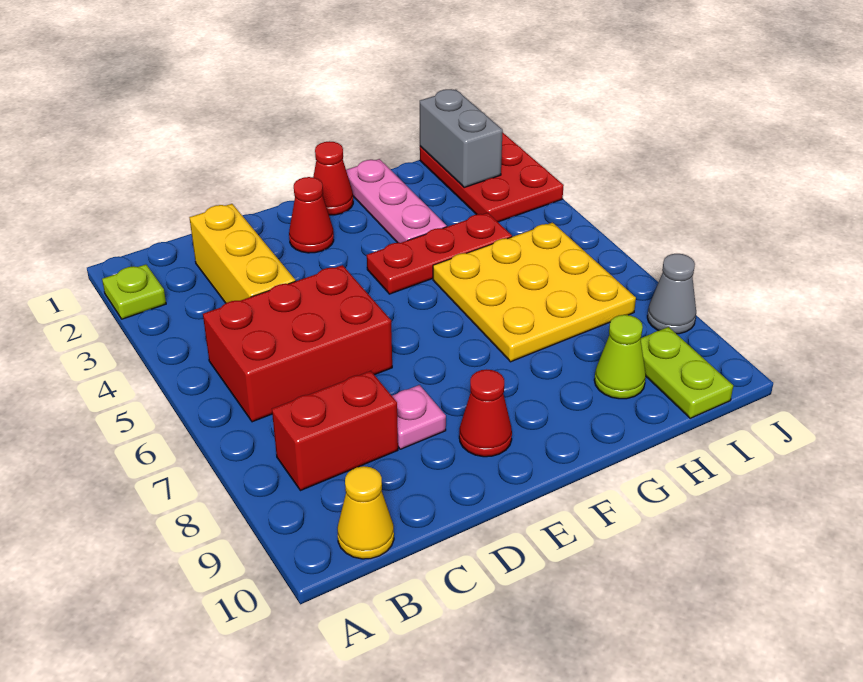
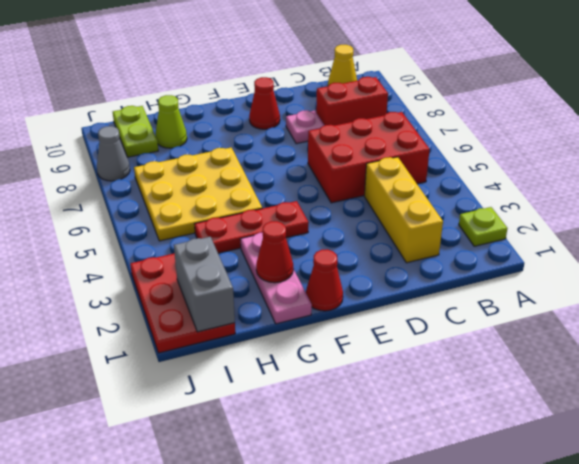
red cone E2 level 1 -> red cone G2 level 2

